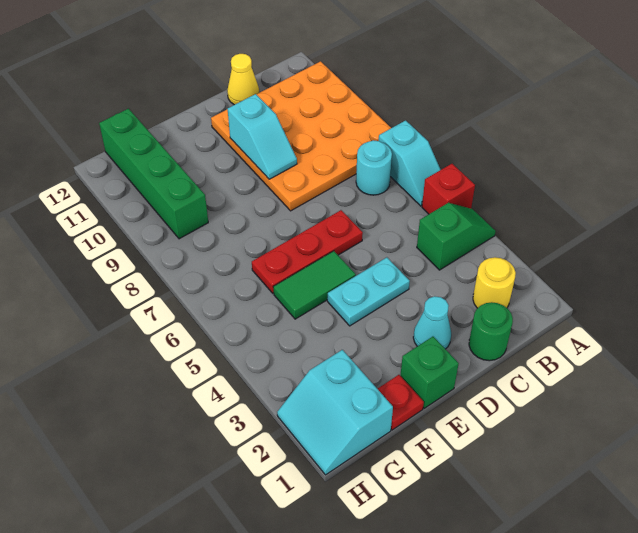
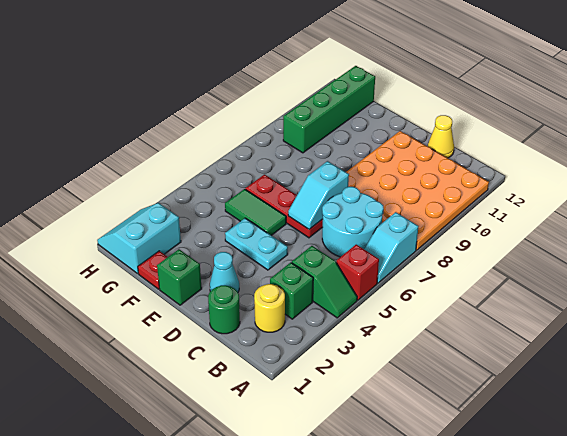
none -> green brick B3 level 1
cyan round brick B7 level 1 -> cyan round brick B6:C7 level 1
cyan slope D9:D10 level 2 top 10 -> cyan slope D6:D7 level 2 top 7

